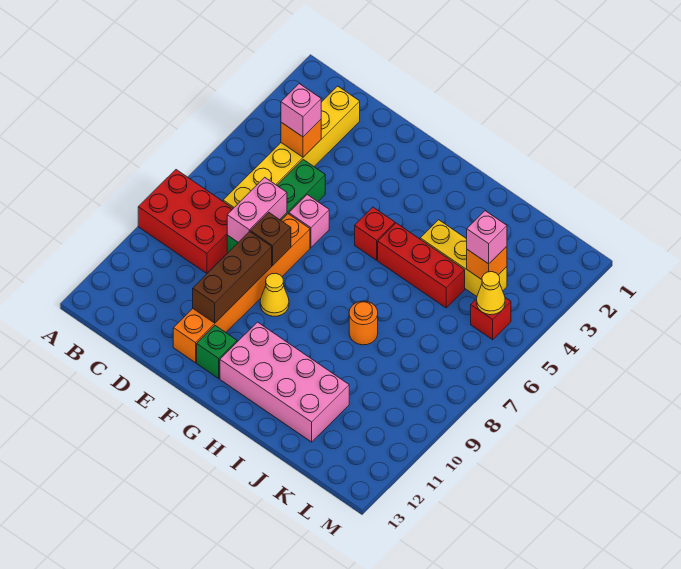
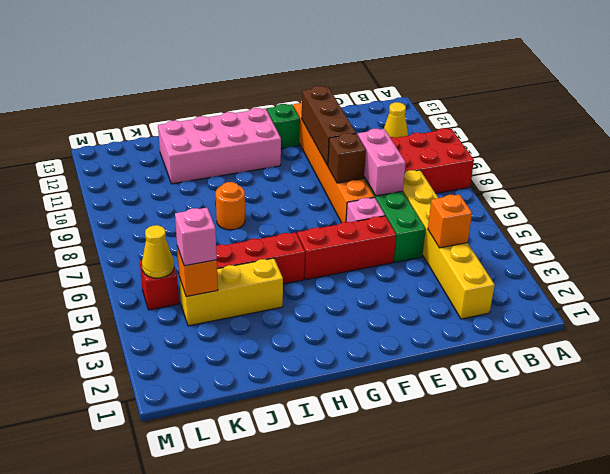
pink brick C4 level 3 -> none
yellow cone F9 level 1 -> yellow cone B11 level 1
red brick G5 level 1 -> red brick E5:G5 level 1

